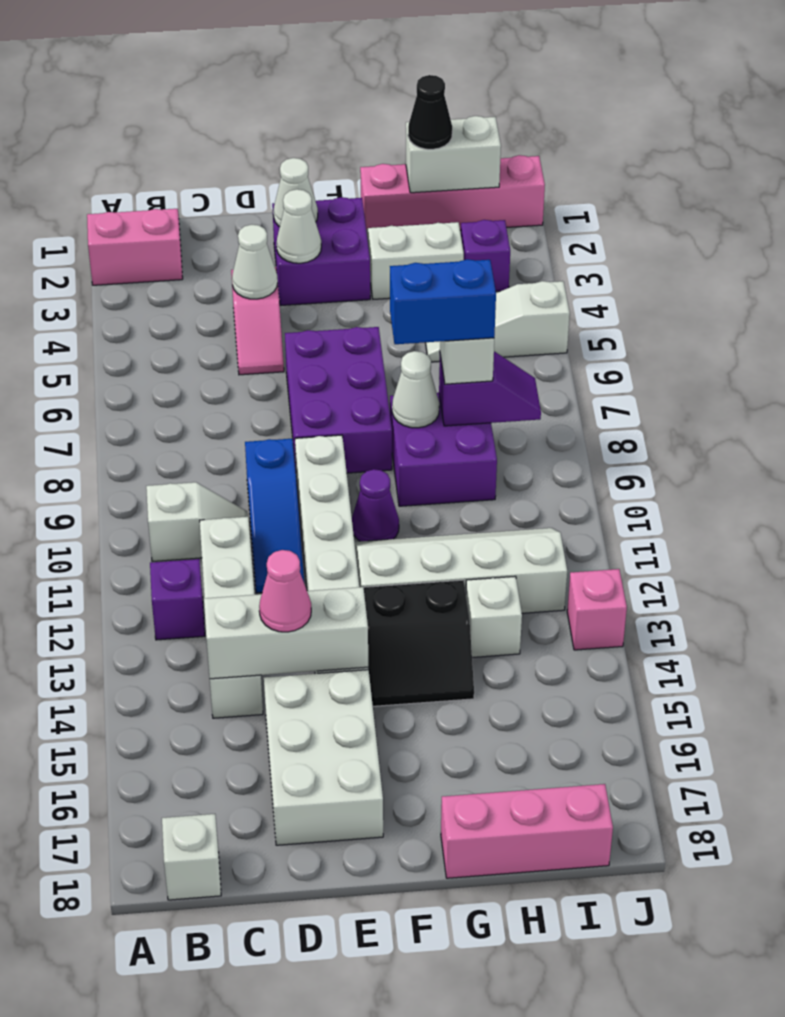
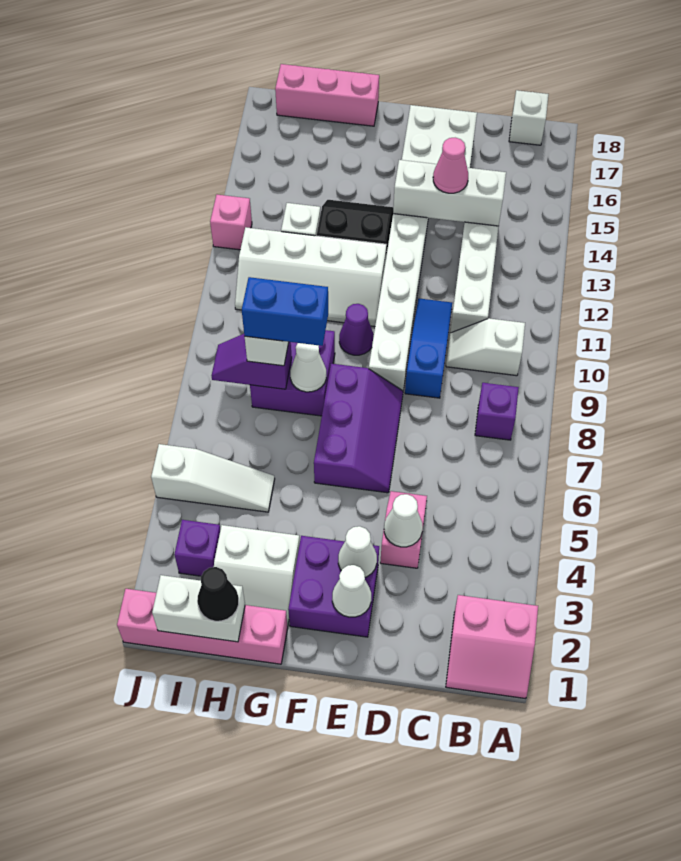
purple brick B12 level 1 -> purple brick B8 level 1
purple brick E6:F8 level 1 -> purple slope E6:F8 level 1 top F

